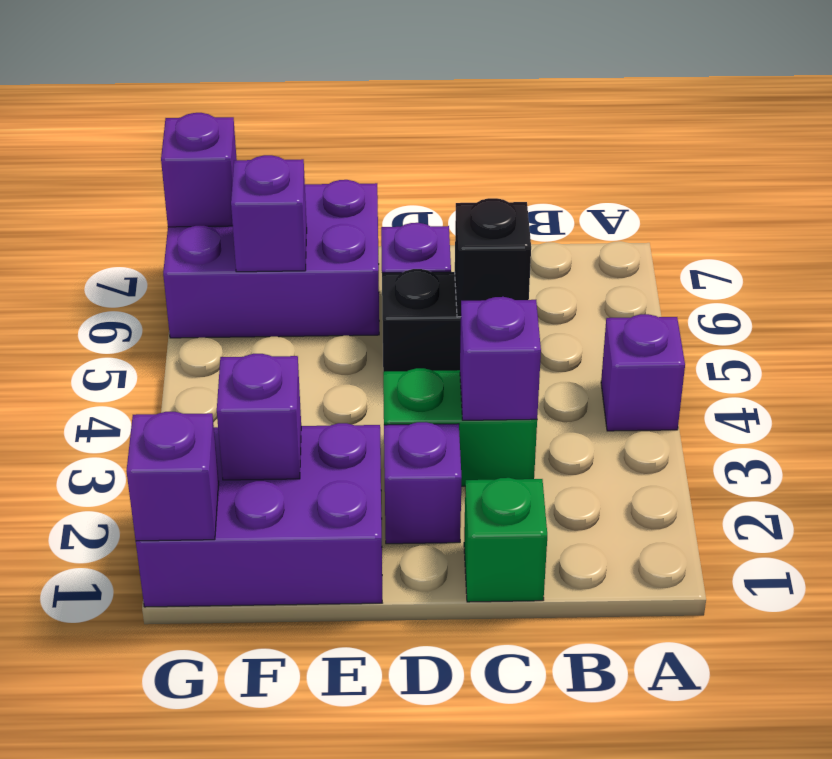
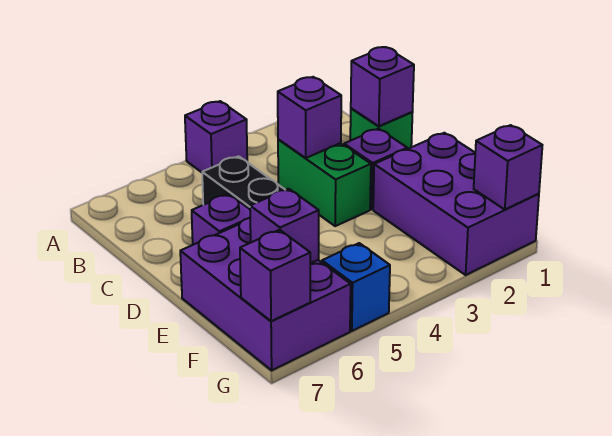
black brick C5 level 2 -> none
purple brick F2 level 2 -> purple brick C1 level 2
none -> blue brick G5 level 1

